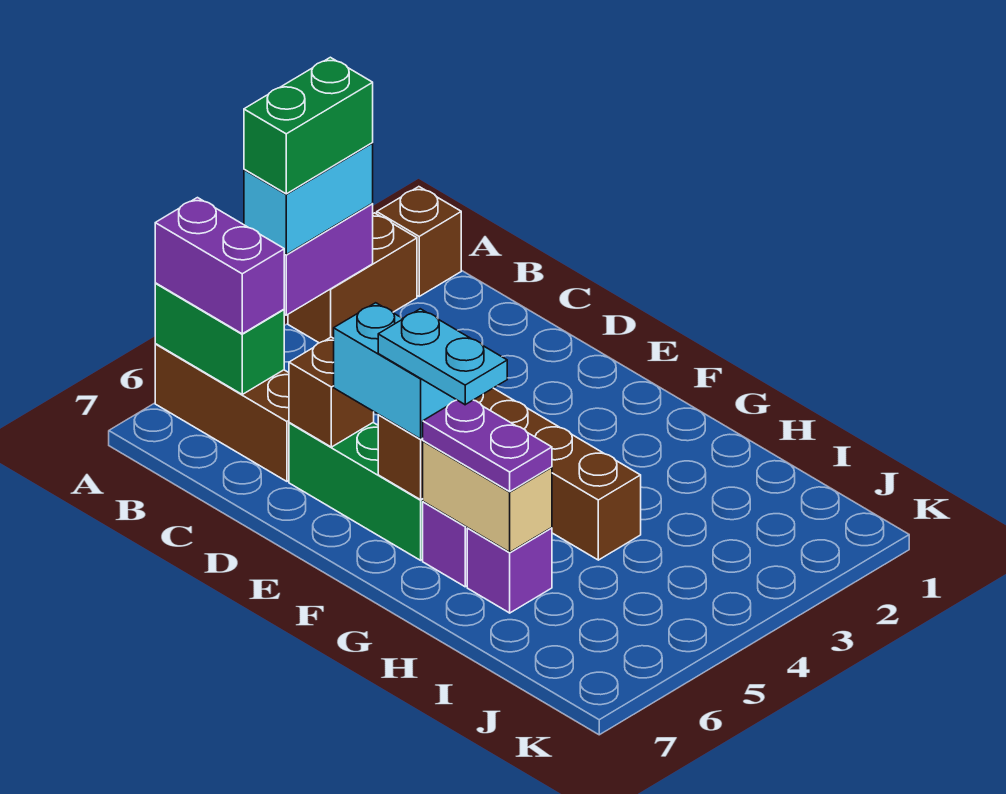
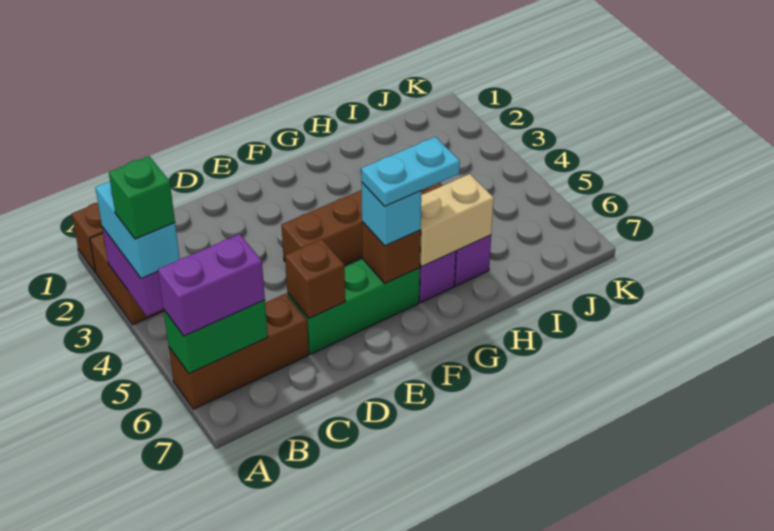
green brick A3:A4 level 4 -> green brick A4 level 4
cyan brick E6:F6 level 3 -> cyan brick F6 level 3
purple plate G6:H6 level 3 -> none

